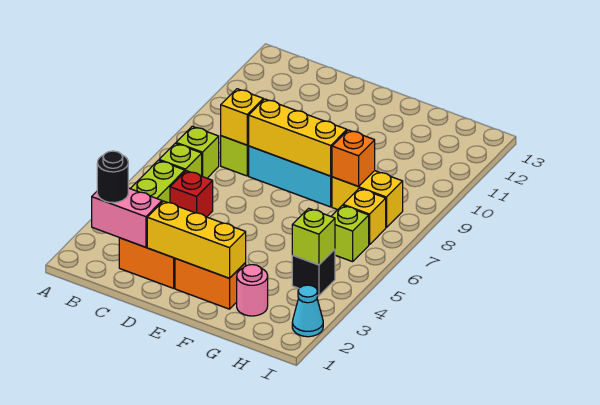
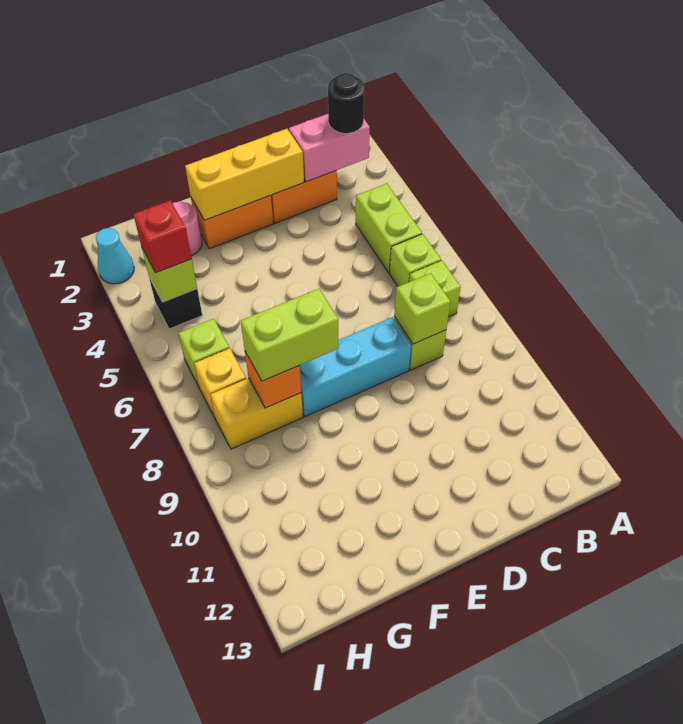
red brick C5 level 1 -> red brick H4 level 3
yellow brick C8 level 2 -> lime brick C8 level 2
yellow brick D8:F8 level 2 -> none
none -> lime brick F8:G8 level 3

